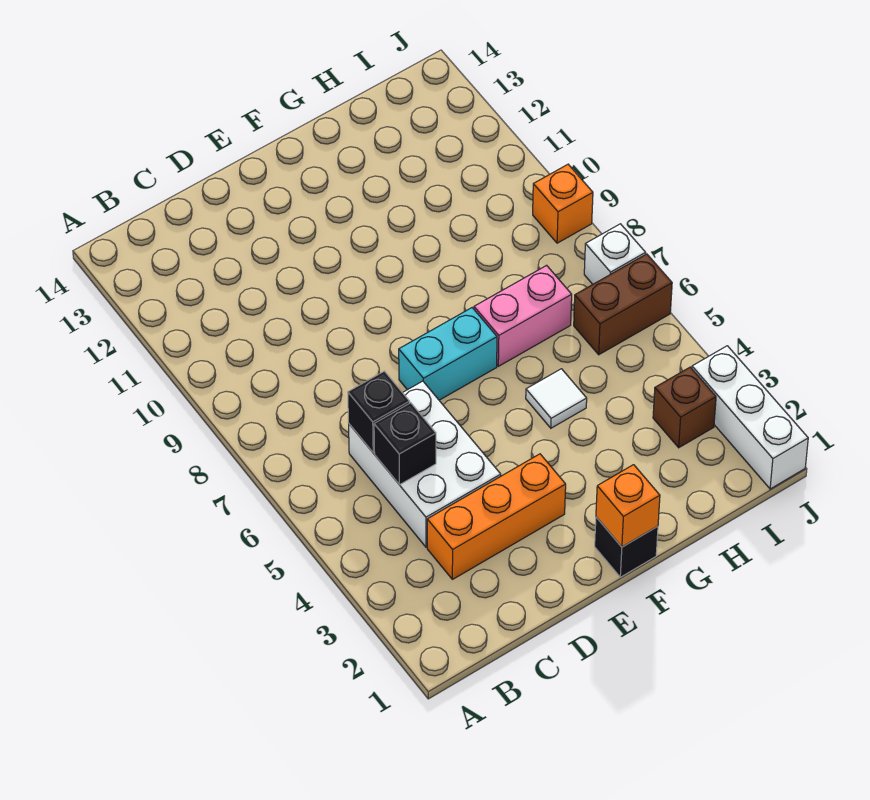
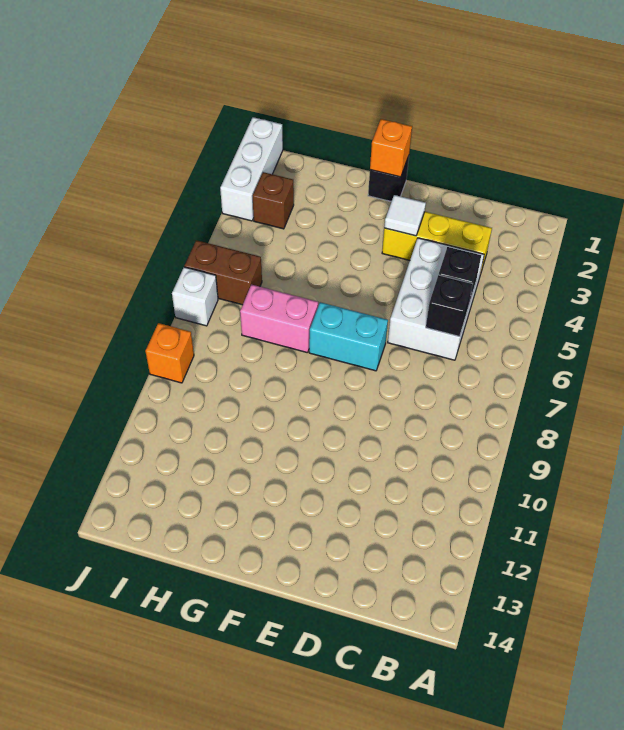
orange brick C3:E3 level 1 -> yellow brick C3:E3 level 1
white tile G5 level 1 -> white tile E3 level 2

